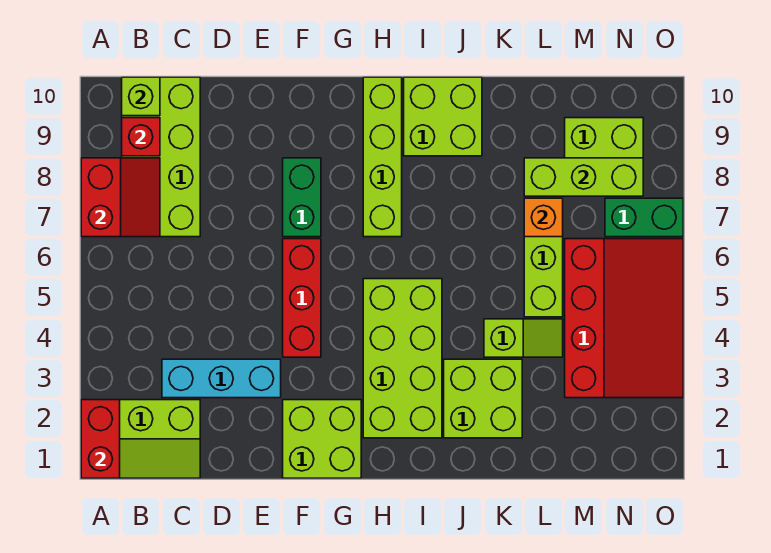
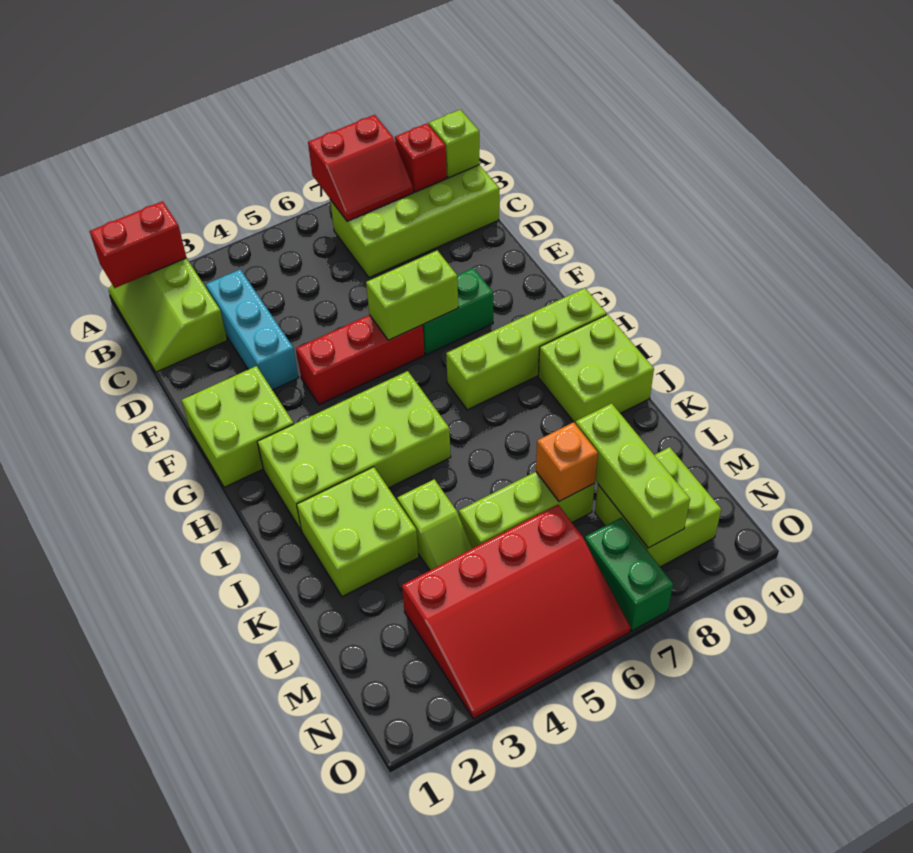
none -> lime brick F6:F7 level 2

